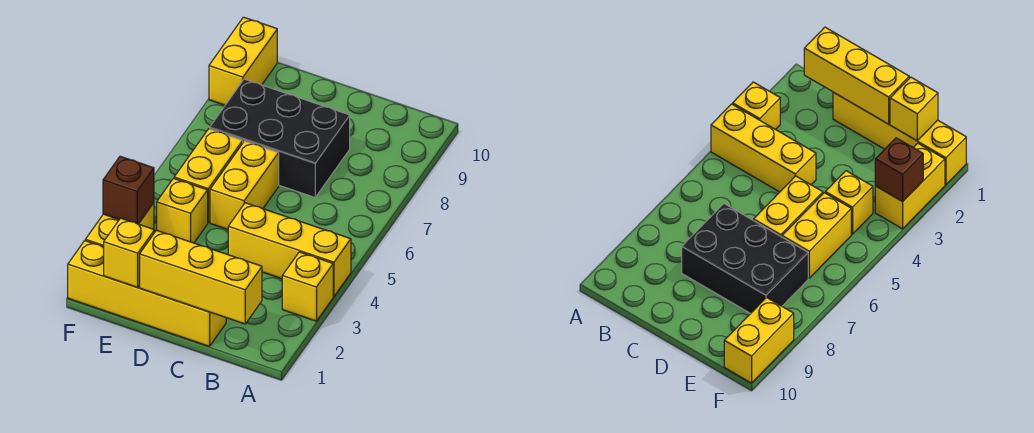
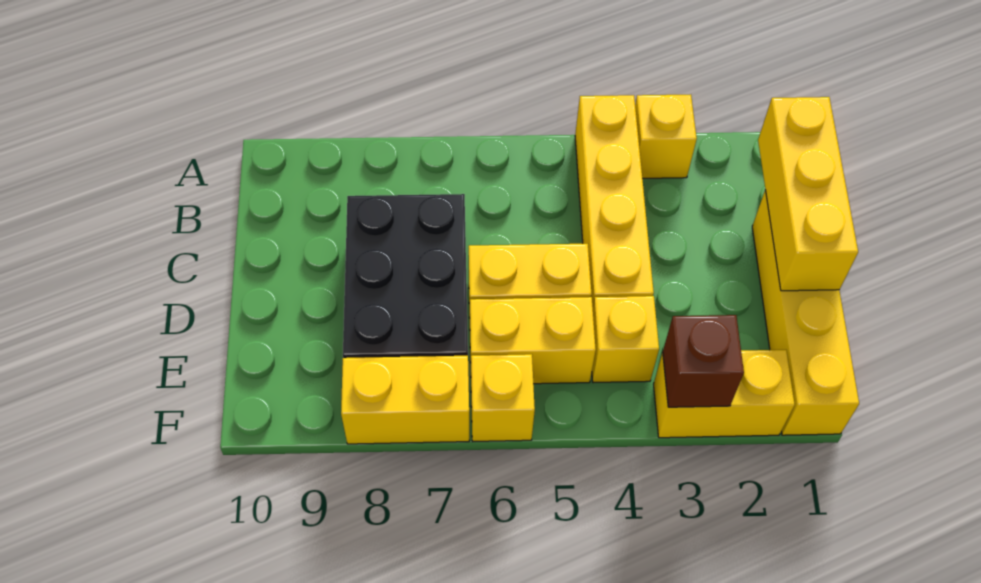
yellow brick A4:C4 level 1 -> yellow brick A4:D4 level 1
yellow brick E1 level 2 -> yellow brick F6 level 1
yellow brick F9:F10 level 1 -> yellow brick F7:F8 level 1

